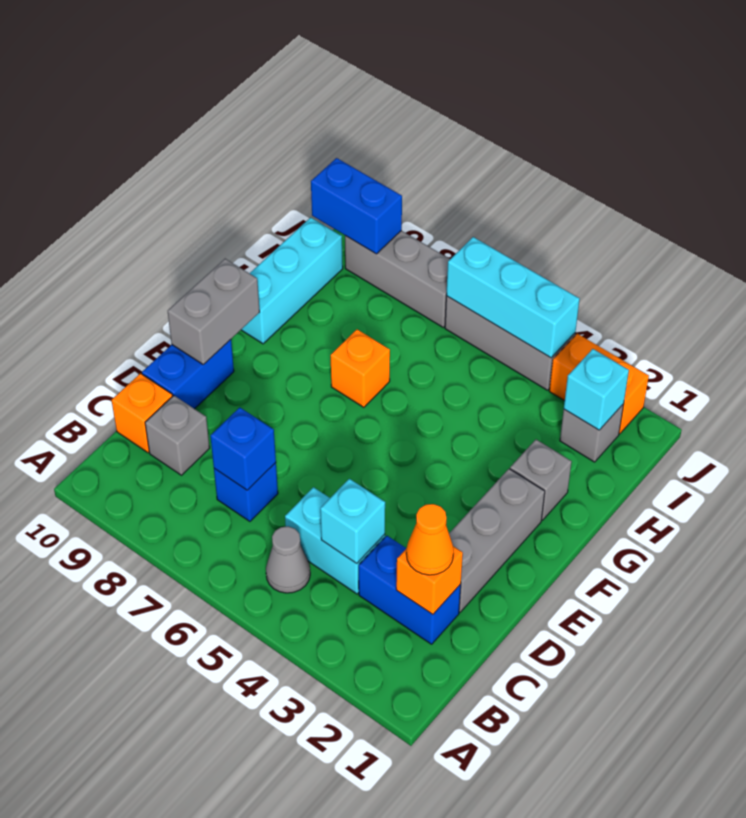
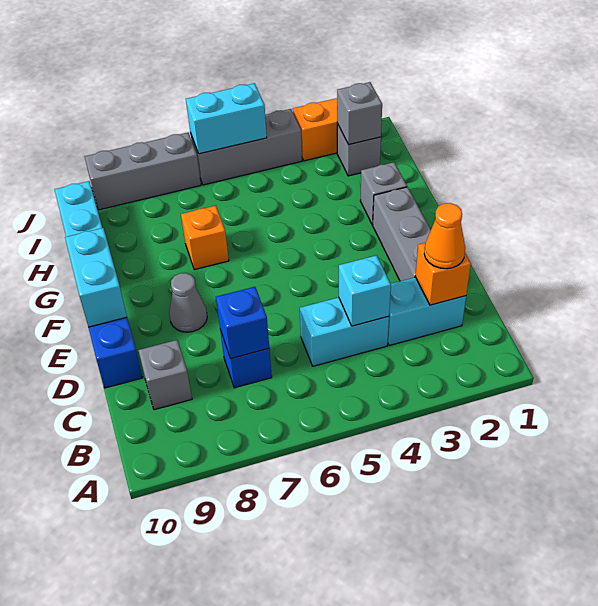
grey cone B5 level 1 -> grey cone E8 level 1
blue brick C2:C3 level 1 -> cyan brick C2:C3 level 1
orange brick C10 level 1 -> none
grey brick E10:F10 level 2 -> cyan brick E10:F10 level 2
cyan brick I2 level 2 -> grey brick I2 level 2
cyan brick J4:J6 level 2 -> cyan brick J5:J6 level 2
blue brick J9:J10 level 2 -> none

